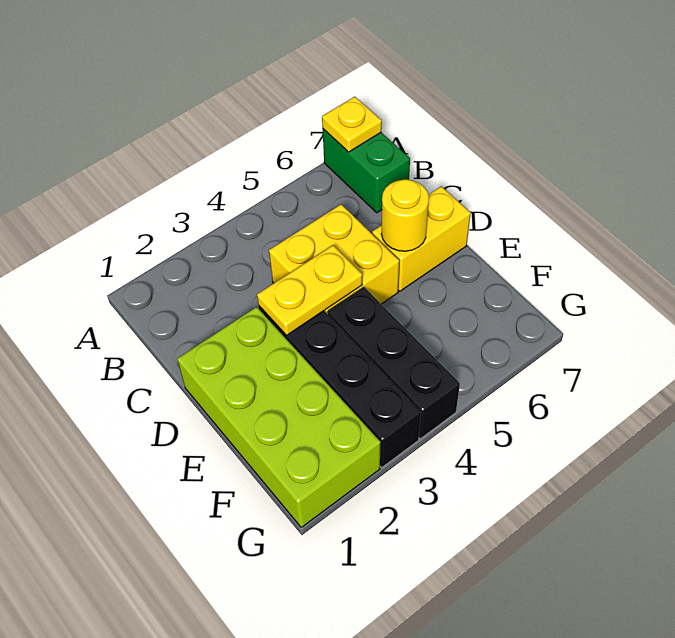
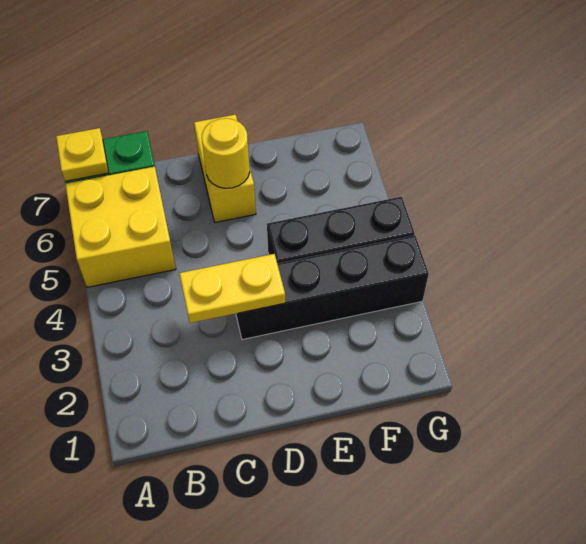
yellow brick C4:D5 level 1 -> yellow brick A5:B6 level 1
lime brick D1:G2 level 1 -> none
yellow plate D3:D4 level 2 -> yellow plate C3:D3 level 2

